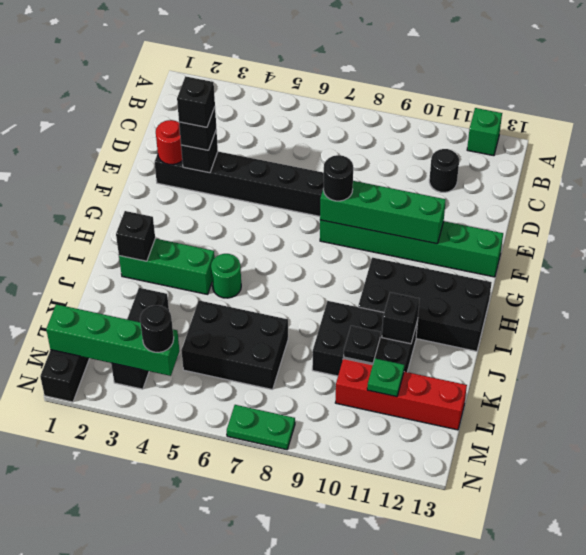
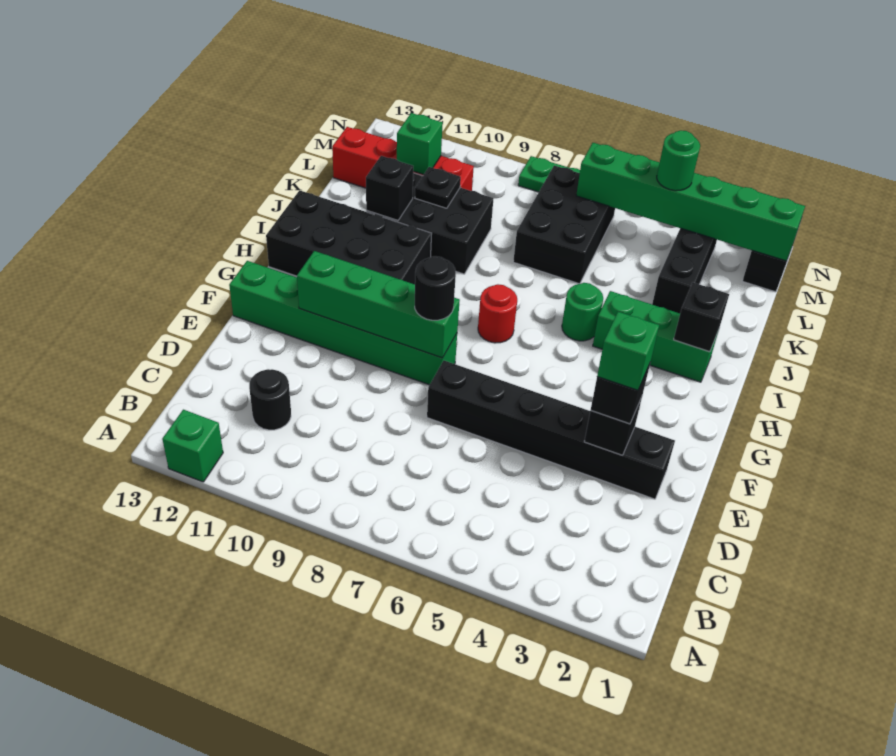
red round brick E2 level 2 -> red round brick H7 level 1
black brick E3 level 4 -> green brick E3 level 4
black brick K5:L7 level 1 -> black brick K6:M7 level 1
green plate L11 level 2 -> green brick L11 level 2
green brick M1:M4 level 2 -> green brick M1:M6 level 2
black round brick M4 level 3 -> green round brick M4 level 3

